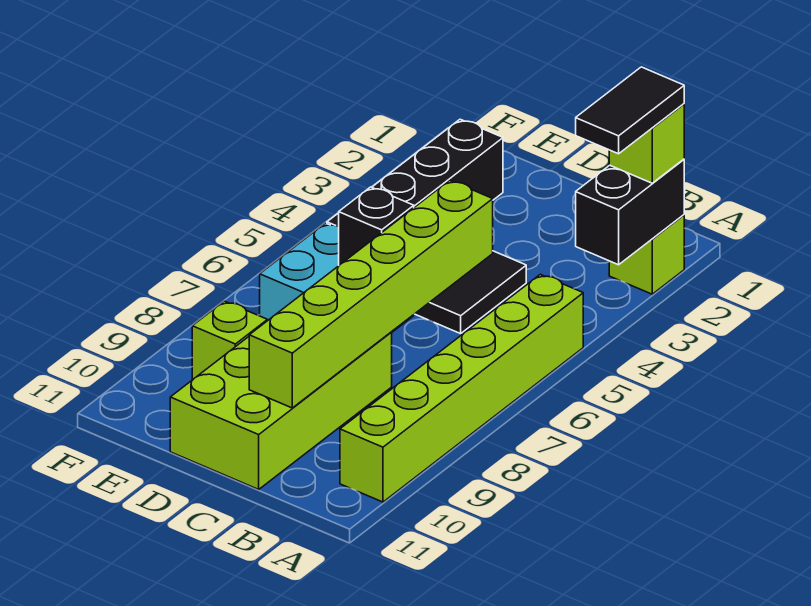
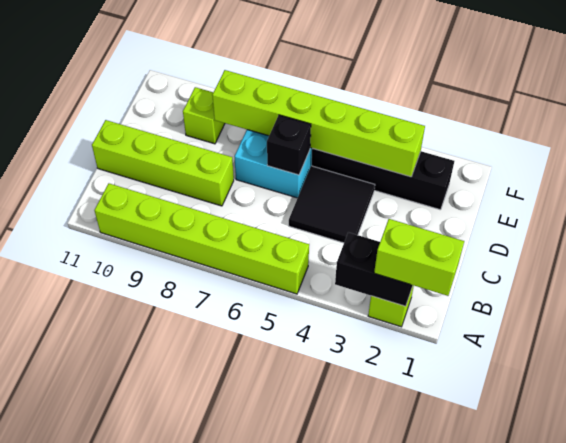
lime brick A2 level 3 -> lime brick A1:A2 level 3
black tile A2:A3 level 4 -> none
lime brick C5:C10 level 2 -> lime brick E3:E8 level 2
lime brick C8:D11 level 1 -> lime brick C8:C11 level 1

